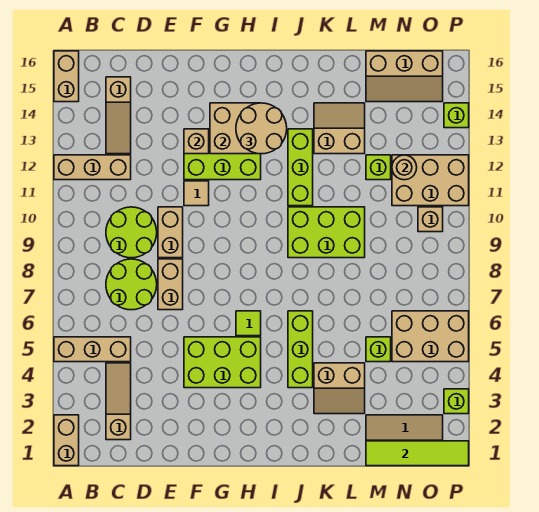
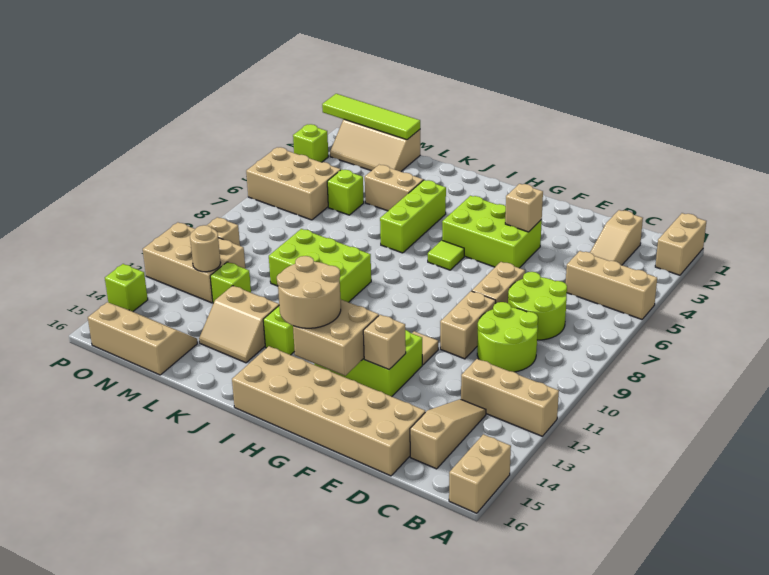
none -> tan brick D15:I16 level 1
none -> tan brick F4 level 2

